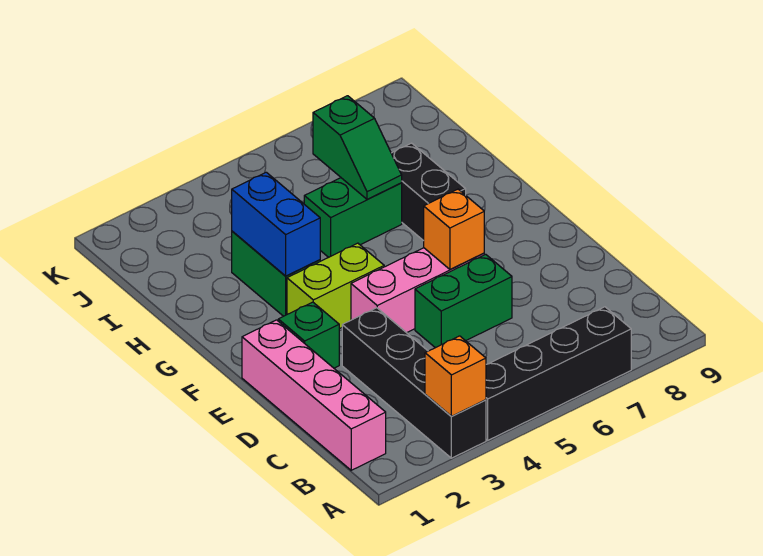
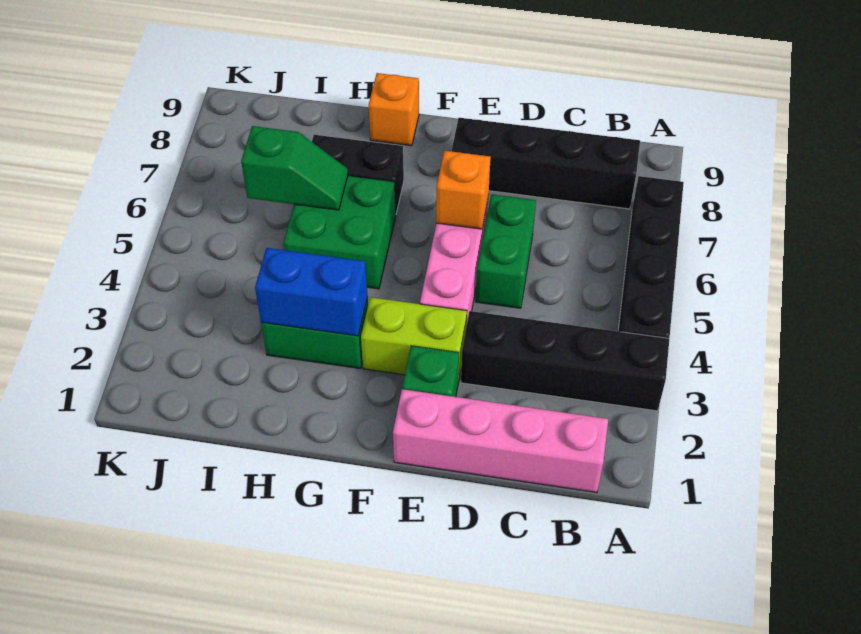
orange brick A3 level 2 -> orange brick G9 level 1
none -> black brick B8:E8 level 1
lime brick F3:F4 level 1 -> lime brick E3:F3 level 1
green brick H5:H6 level 1 -> green brick G5:H6 level 1

